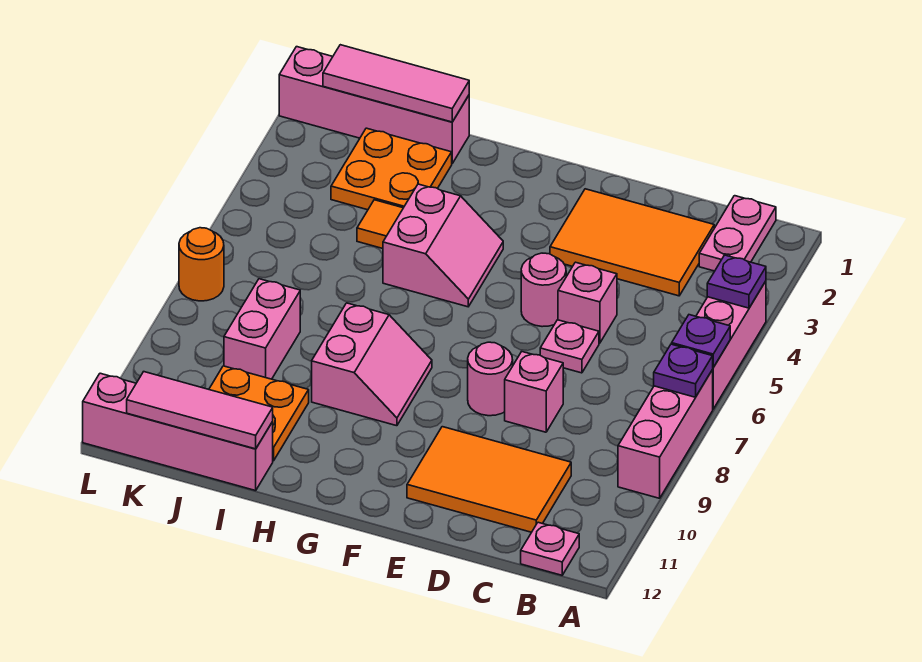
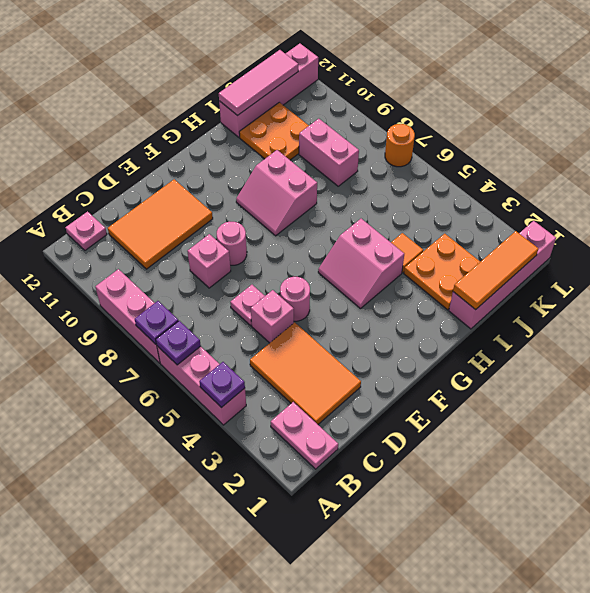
orange tile C2:E3 level 1 -> orange tile C2:D4 level 1
pink tile I1:K1 level 2 -> orange tile I1:K1 level 2

